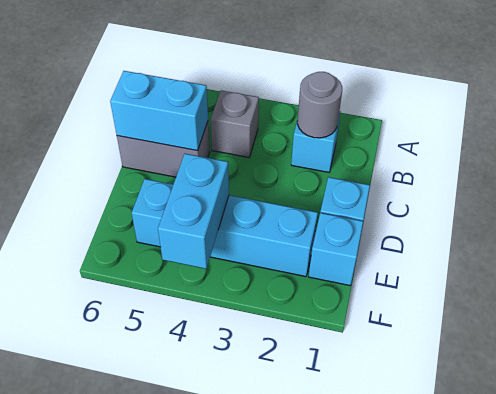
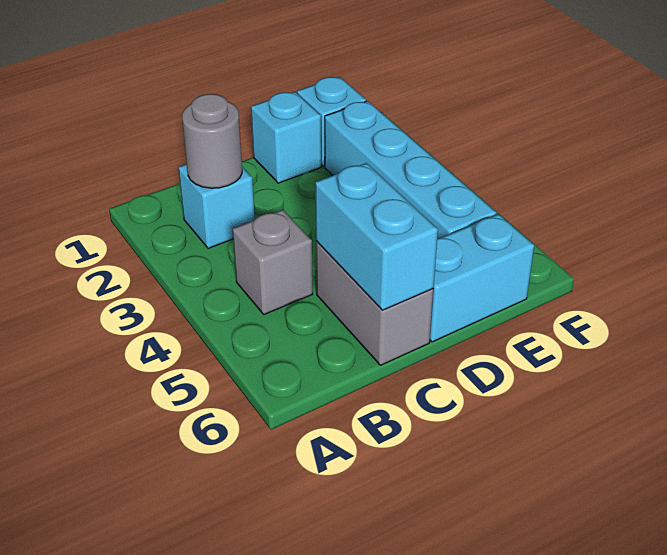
cyan brick E4:F4 level 2 -> cyan brick D6:E6 level 1

